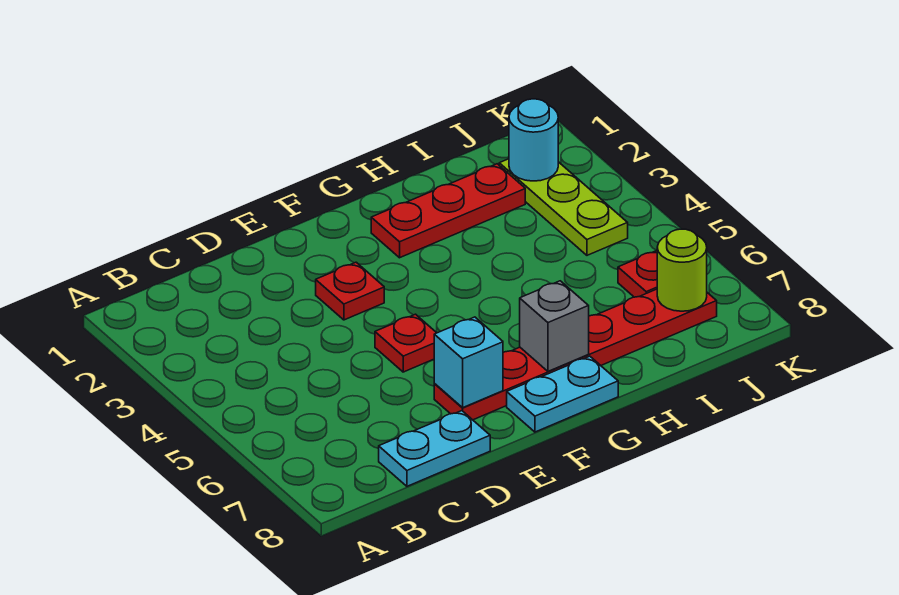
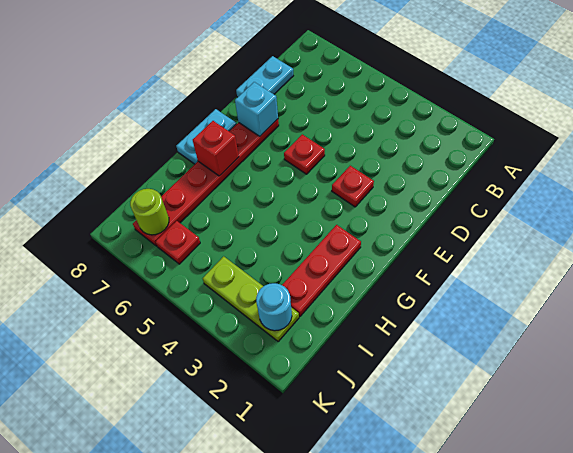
grey brick G7 level 2 -> red brick G7 level 2

